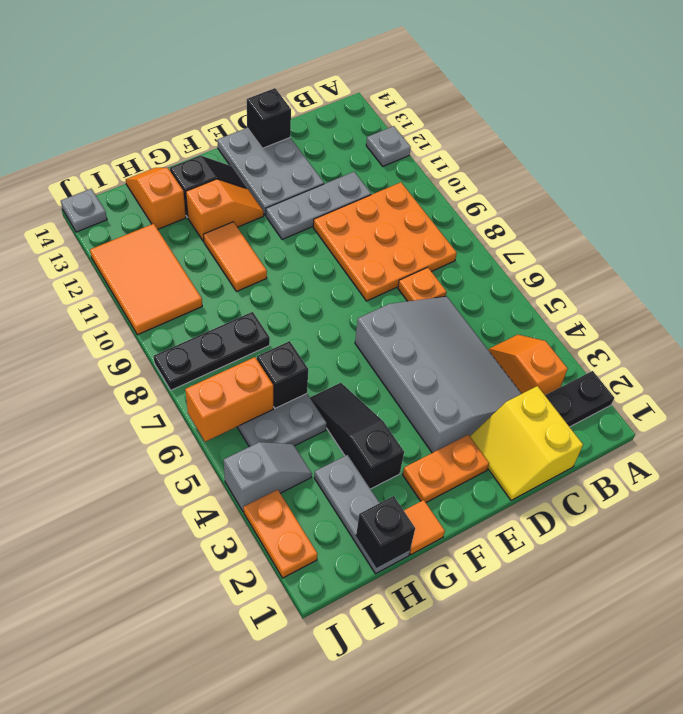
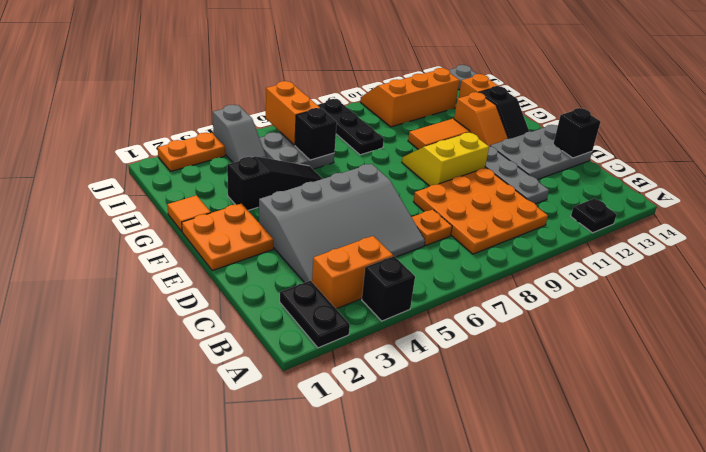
grey plate A12 level 1 -> black plate A12 level 1
orange slope B3:B4 level 1 top 3 -> orange brick B3:B4 level 1
yellow slope C1:D2 level 1 top C -> yellow slope E9:F10 level 1 top E
orange plate E2:F2 level 1 -> orange plate E1:F2 level 1
grey plate H1:H3 level 1 -> none
black brick H1 level 2 -> black brick A4 level 1
orange tile I10:J12 level 1 -> orange slope I10:J12 level 1 top I

